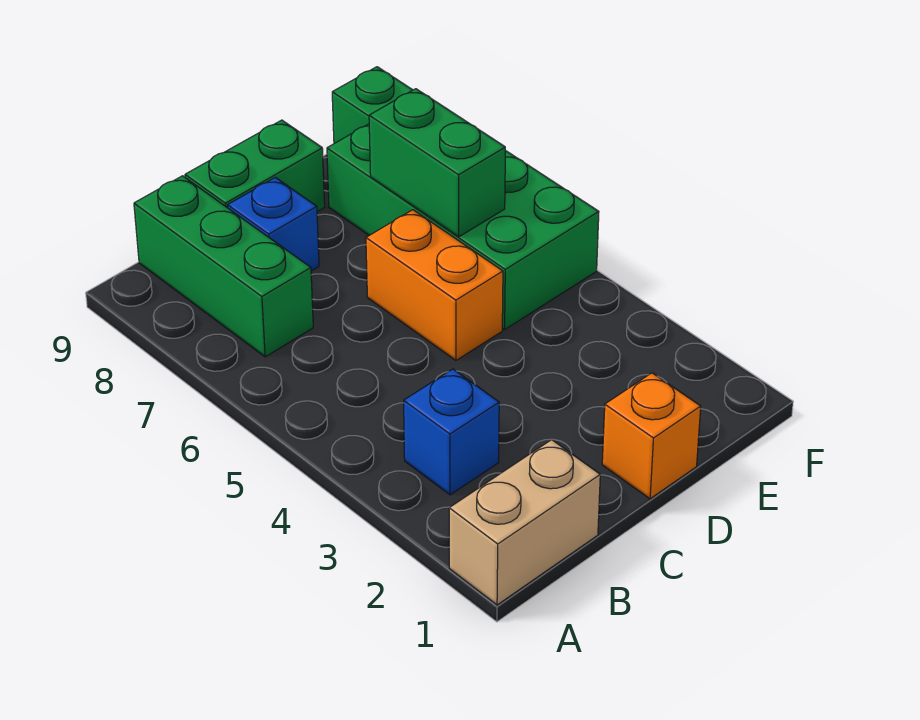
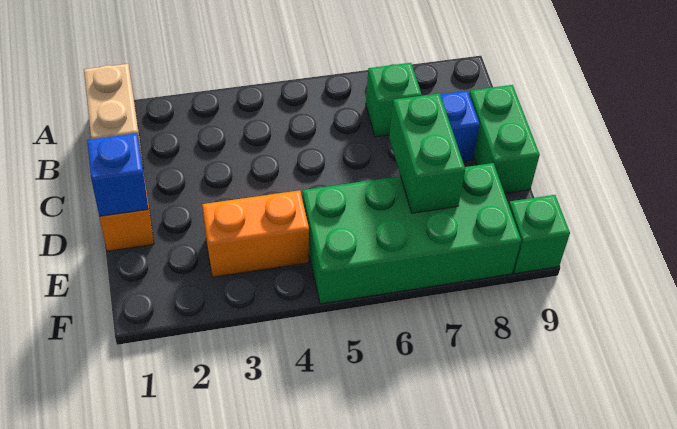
blue brick B3 level 1 -> blue brick D1 level 2
green brick B7:B9 level 1 -> green brick B7 level 1
orange brick D5:D6 level 1 -> orange brick E3:E4 level 1
green brick E6:E7 level 2 -> green brick D7:E7 level 2

